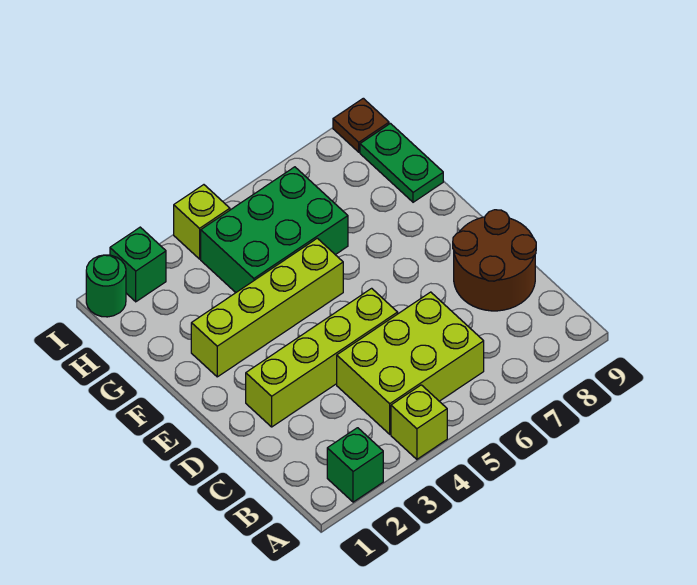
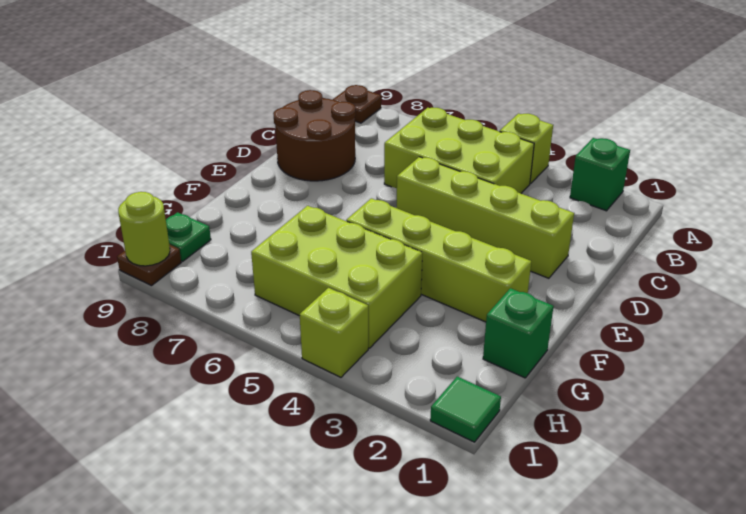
none -> brown plate A9 level 1
green brick G4:H6 level 1 -> lime brick G4:H6 level 1
green plate G9:H9 level 1 -> green plate H9 level 1
green round brick I1 level 1 -> green tile I1 level 1
green brick I2 level 1 -> green brick G1 level 1
none -> lime round brick I9 level 2

